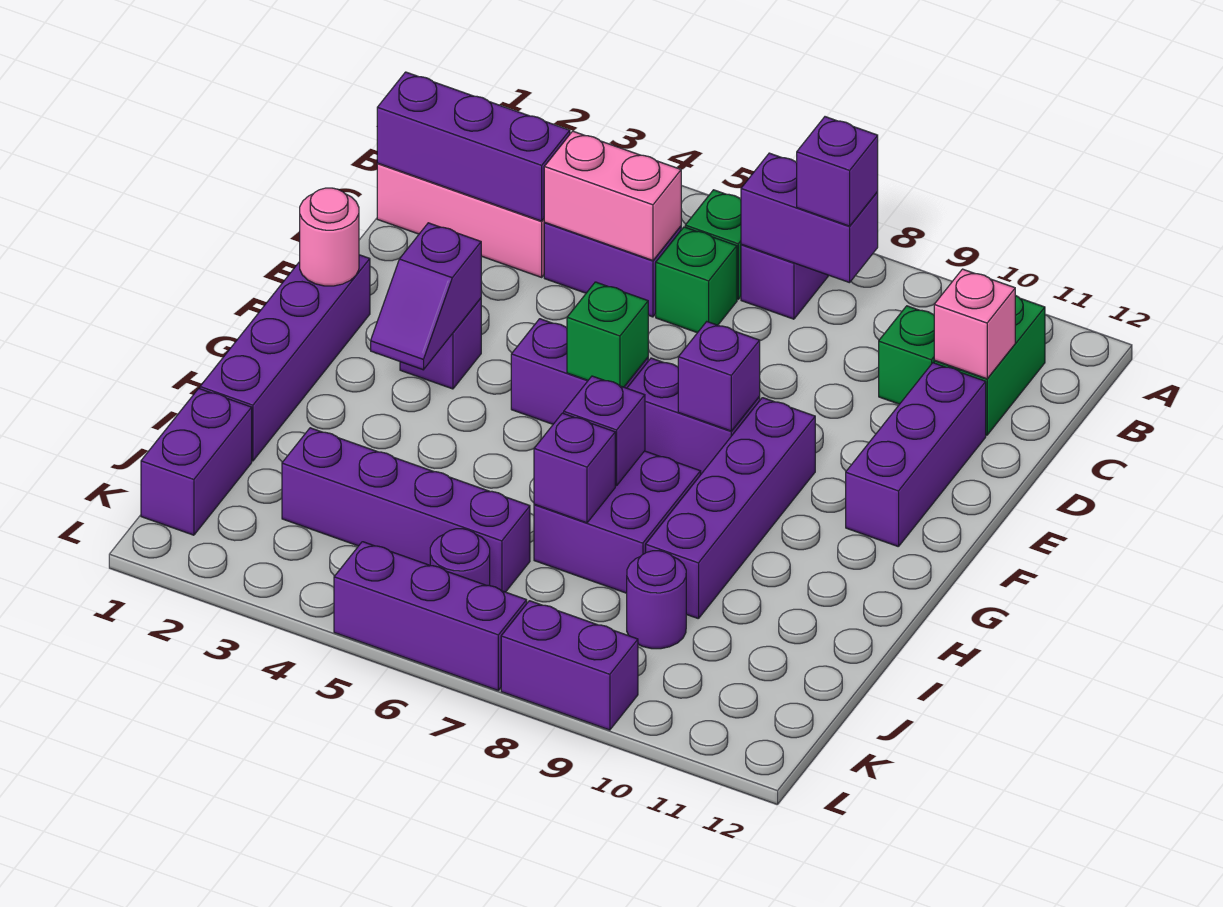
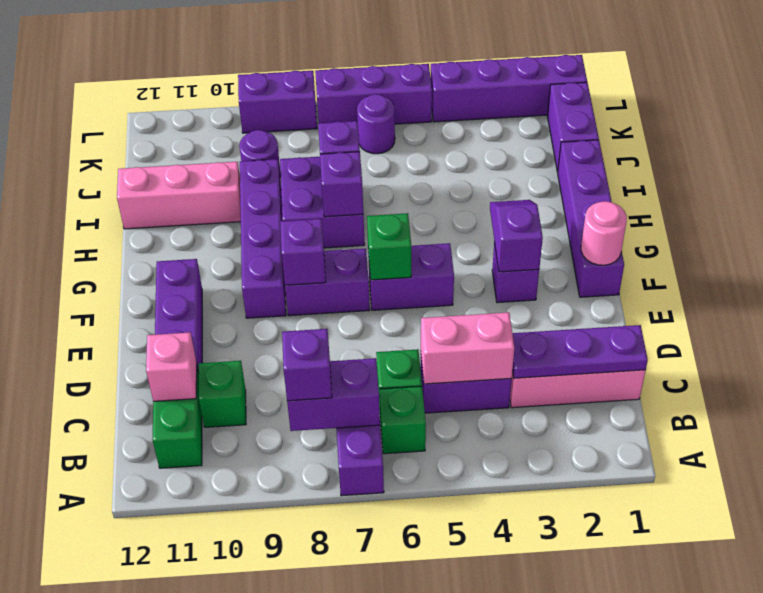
purple brick C1:C3 level 2 -> purple plate C1:C3 level 2
none -> pink brick I10:I12 level 1
purple brick J3:J6 level 1 -> purple brick L1:L4 level 1

